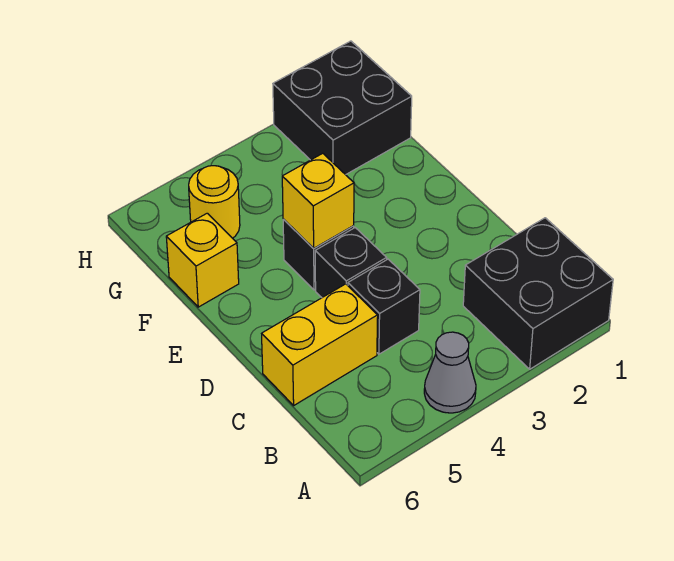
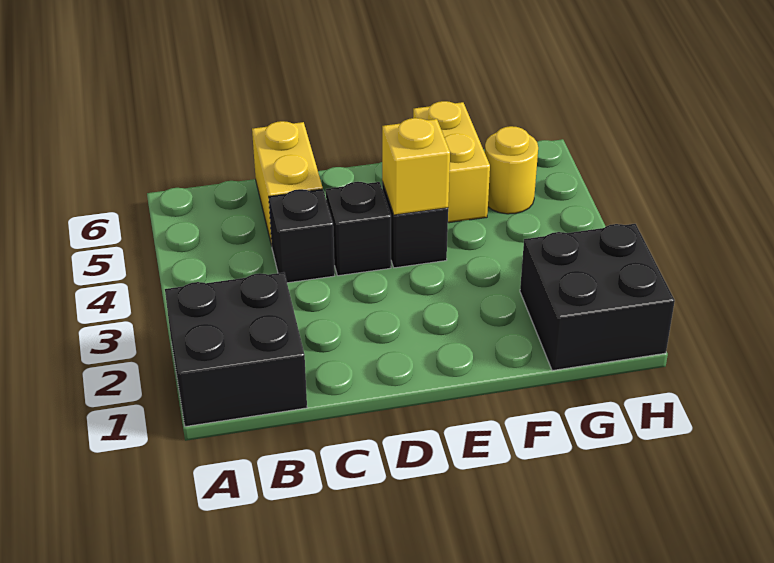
grey cone A4 level 1 -> none
yellow brick F6 level 1 -> yellow brick F5:F6 level 1

